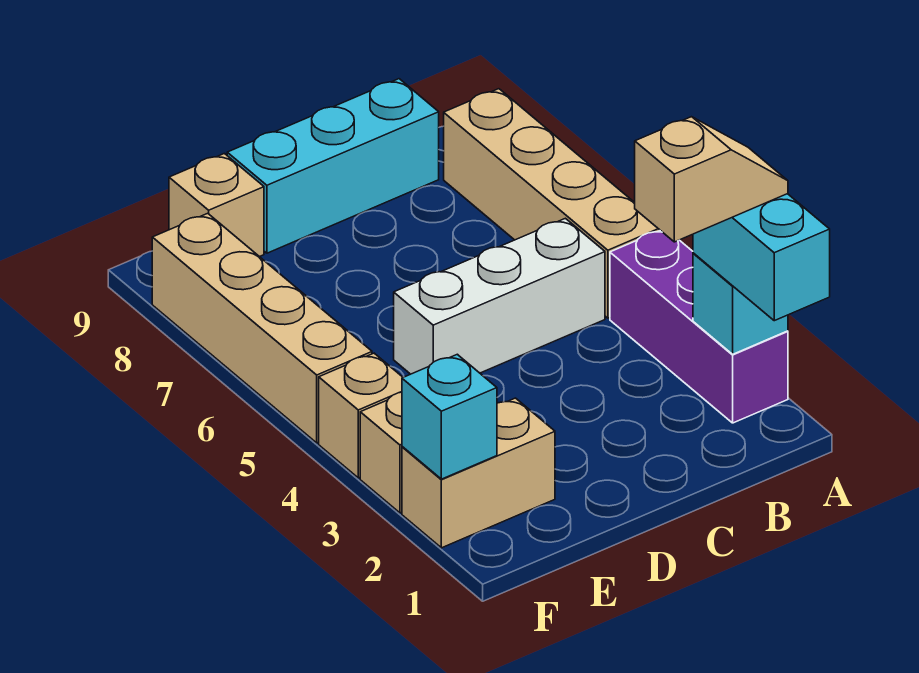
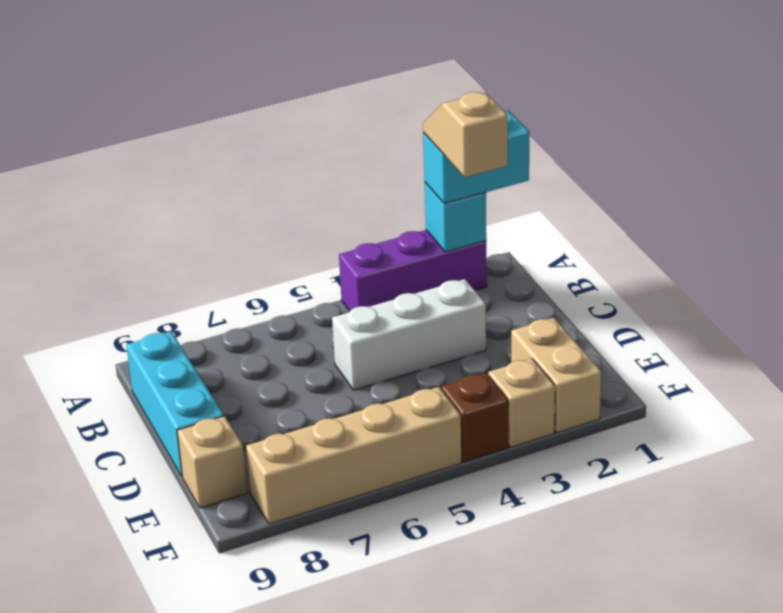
tan brick A5:A8 level 1 -> none
white brick B5:D5 level 1 -> white brick C3:C5 level 1
cyan brick F2 level 2 -> none
tan brick F4 level 1 -> brown brick F4 level 1

